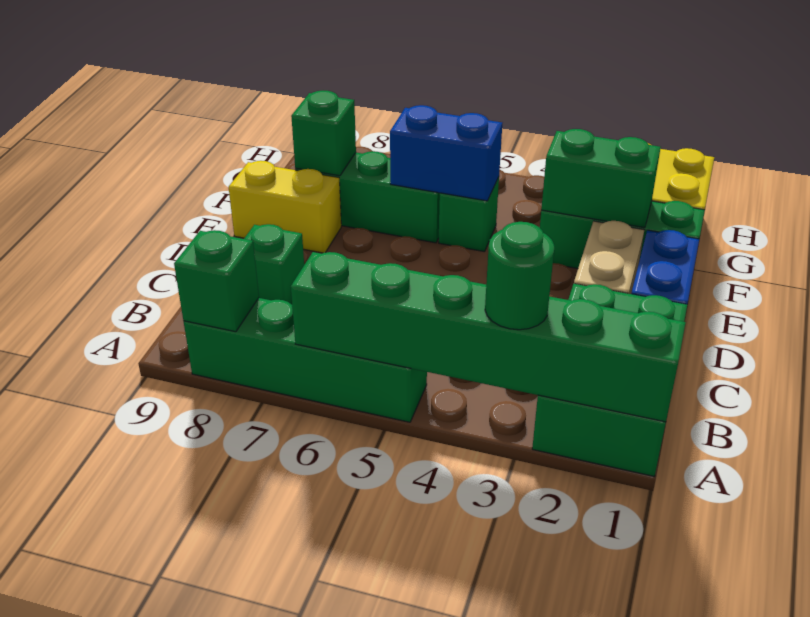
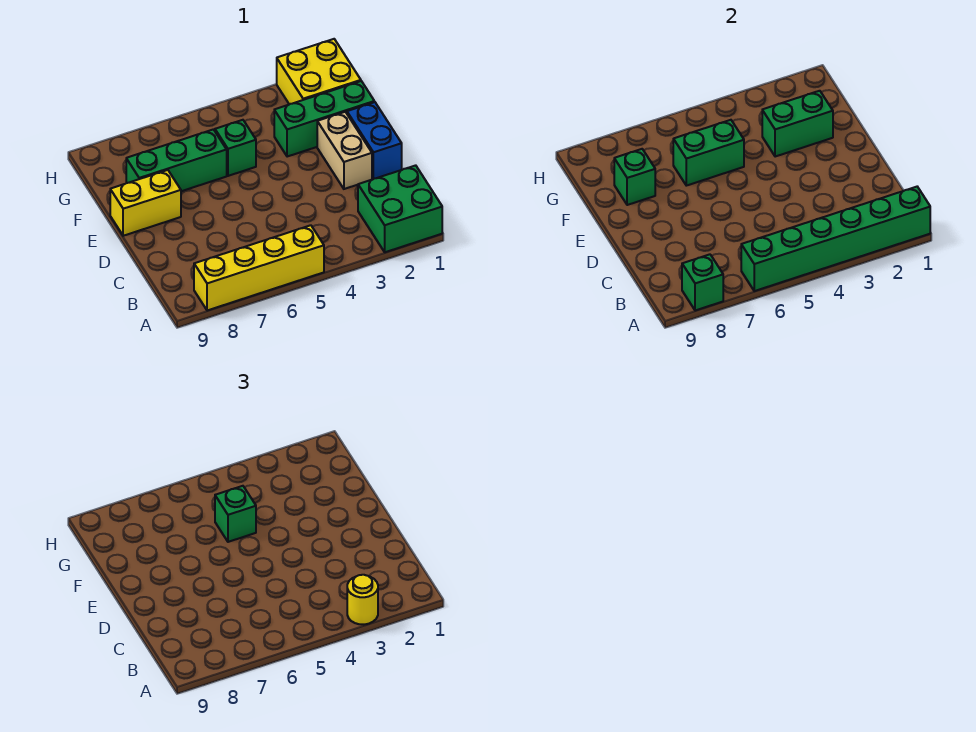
green brick A1:C2 level 1 -> green brick A1:B2 level 1
green round brick A3 level 3 -> yellow round brick A3 level 3
green brick A5:A8 level 1 -> yellow brick A5:A8 level 1
green brick C8 level 1 -> green brick F5 level 3
blue brick F5:F6 level 2 -> green brick F5:F6 level 2

